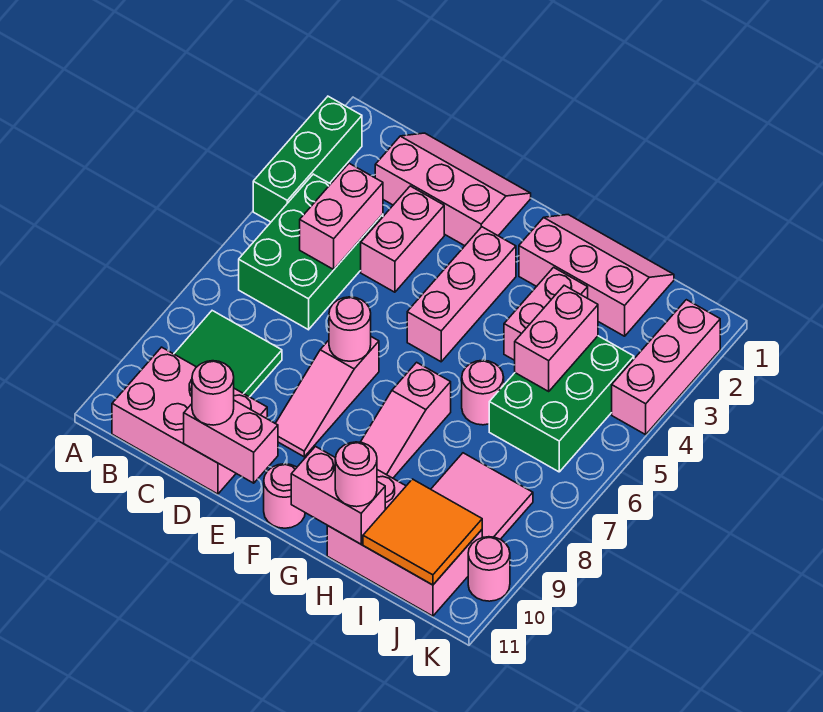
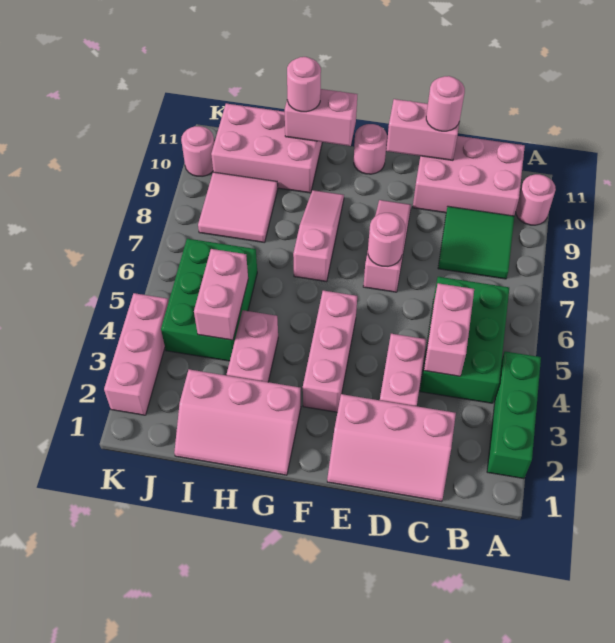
pink round brick H6 level 1 -> pink round brick A10 level 1
orange tile I10:J11 level 2 -> none

